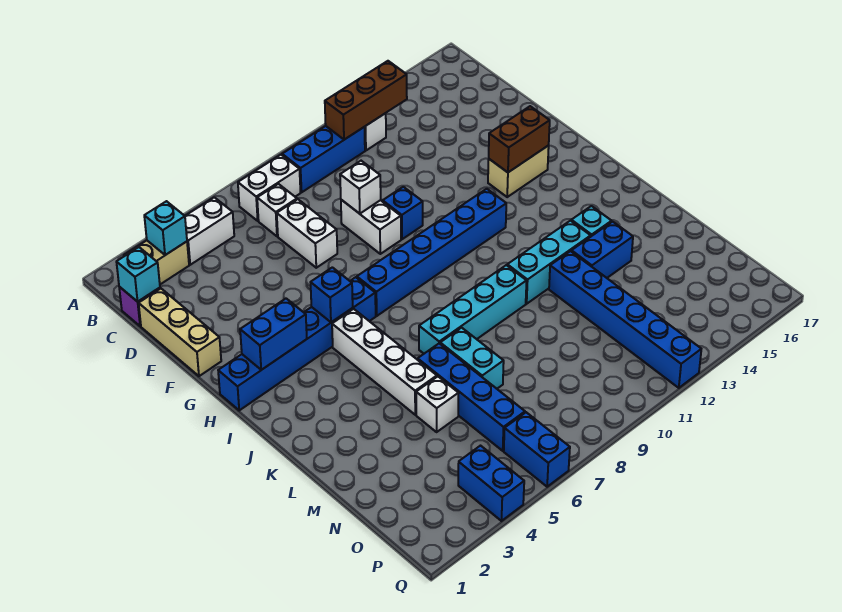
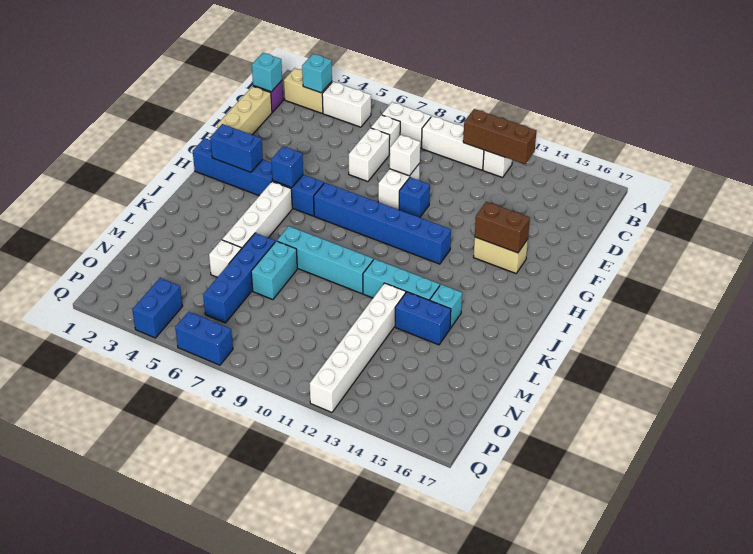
blue brick B9:B11 level 1 -> white brick B9:B11 level 1
blue brick L12:Q12 level 1 -> white brick L12:Q12 level 1
blue brick P6:Q6 level 1 -> blue brick Q6:Q7 level 1

